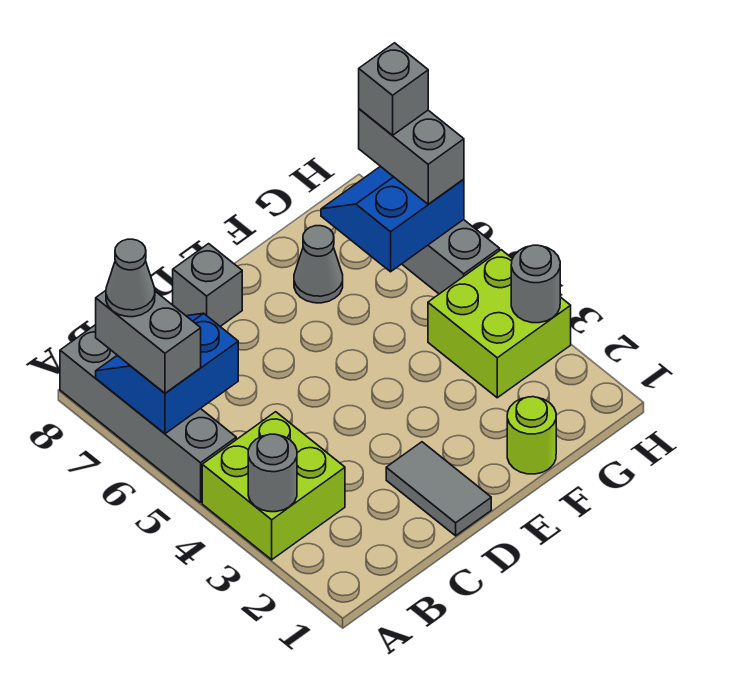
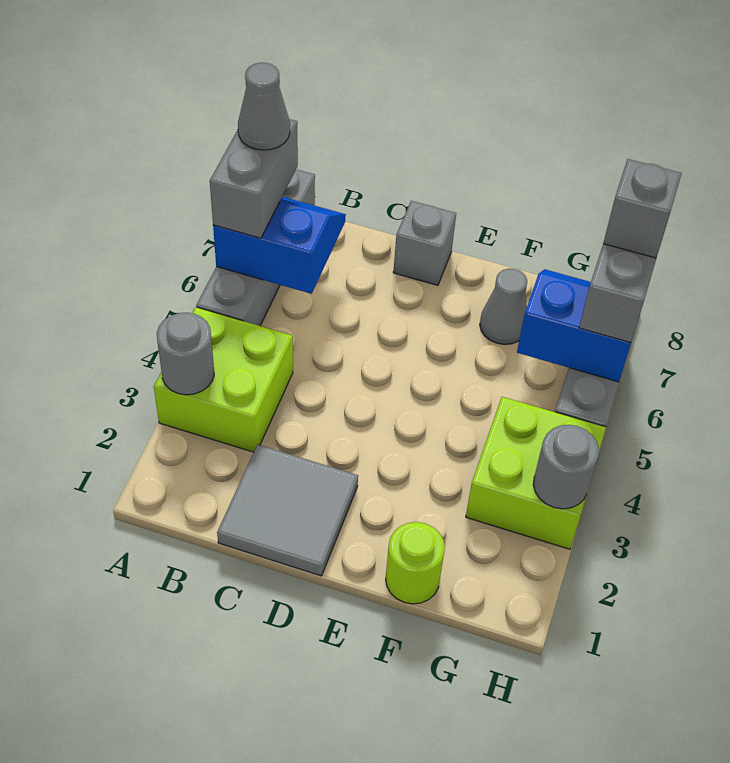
grey tile D1:D2 level 1 -> grey tile C1:D2 level 1

